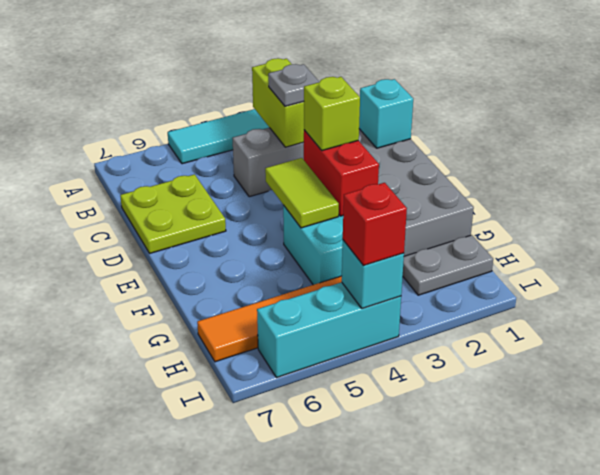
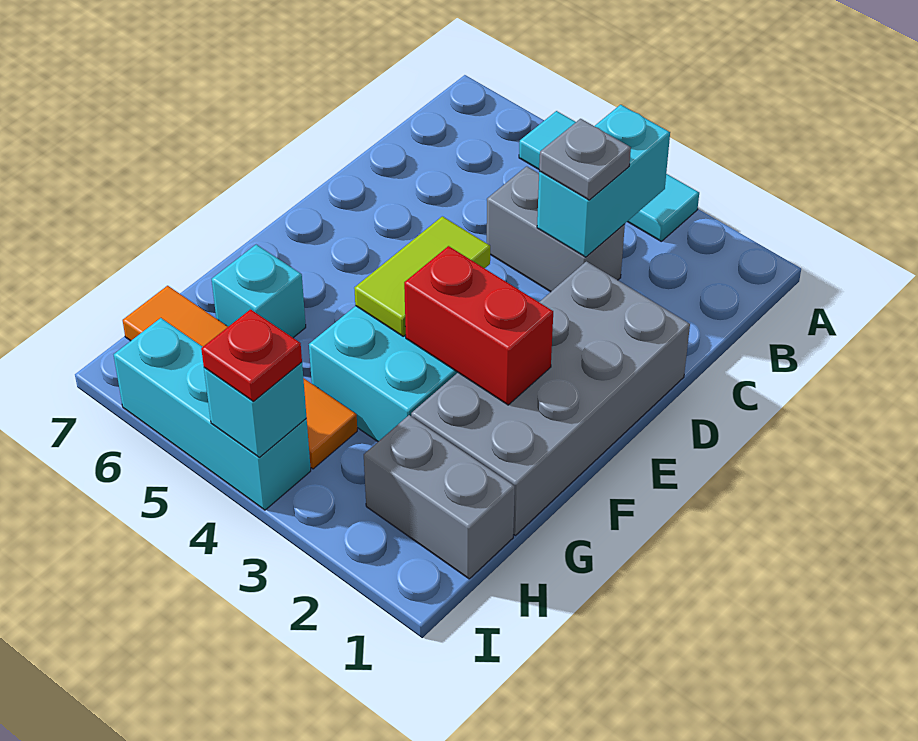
lime brick B3:C3 level 2 -> cyan brick B3:C3 level 2
lime plate C6:D7 level 1 -> none
cyan brick D1 level 2 -> cyan brick G6 level 1
red brick E3:F3 level 2 -> red brick F2:F3 level 2
lime brick E3 level 3 -> none
grey plate H1:H2 level 1 -> grey brick H1:H2 level 1
red brick I4 level 3 -> red plate I4 level 3

